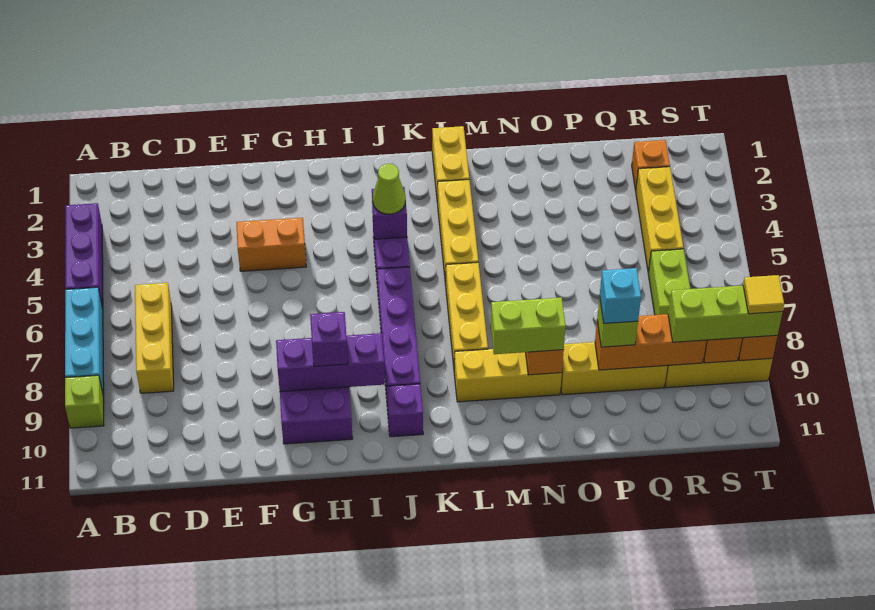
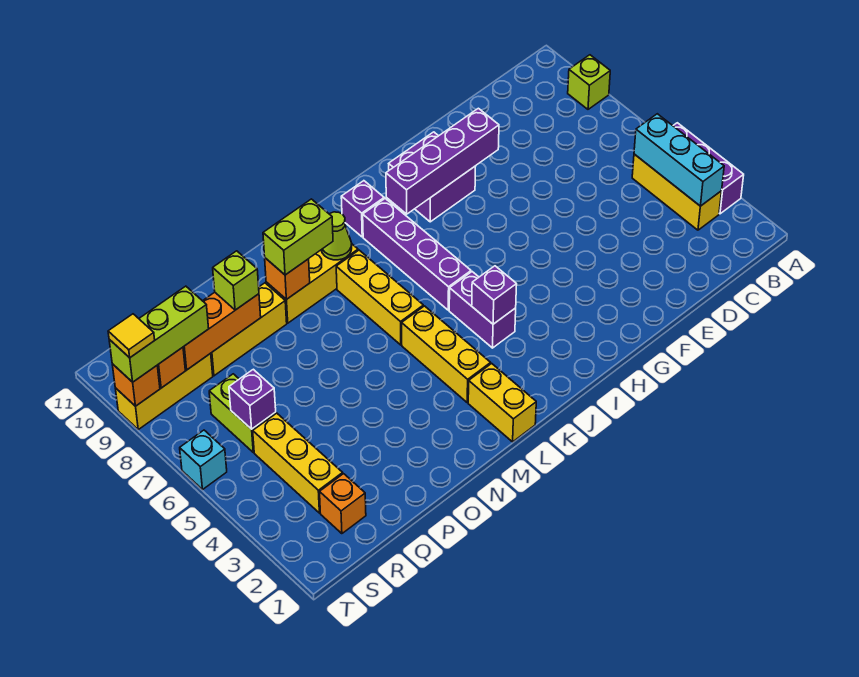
cyan brick A6:A8 level 1 -> cyan brick B3:B5 level 2
yellow brick C6:C8 level 1 -> yellow brick B3:B5 level 1
orange brick F4:G4 level 1 -> none
purple brick G9:I9 level 2 -> purple brick F9:I9 level 2
purple brick H9 level 3 -> purple brick R6 level 2
lime cone J4 level 3 -> lime cone L9 level 2
cyan brick P9 level 4 -> cyan brick T6 level 1

